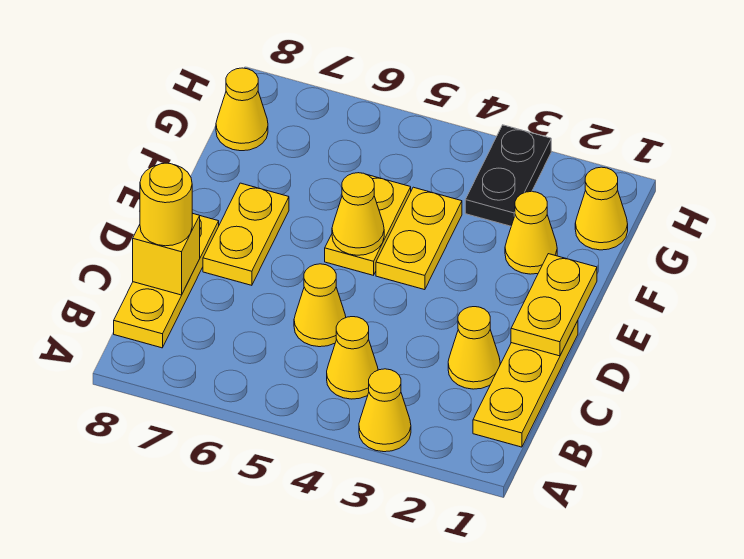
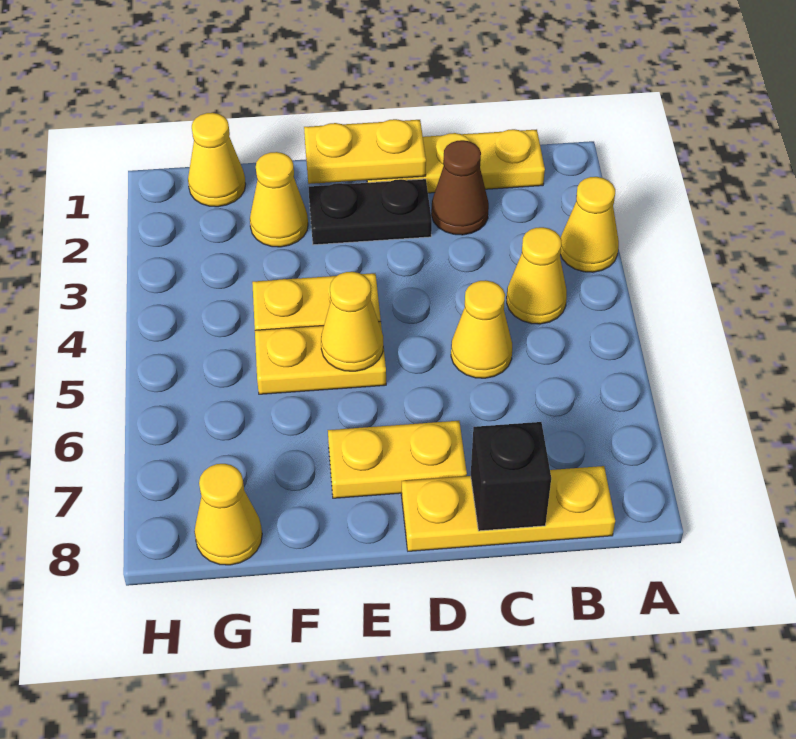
yellow cone C2 level 1 -> brown cone C2 level 1
yellow brick C8 level 2 -> black brick C8 level 2
yellow round brick C8 level 3 -> none
black plate G3:H3 level 1 -> black plate D2:E2 level 1

